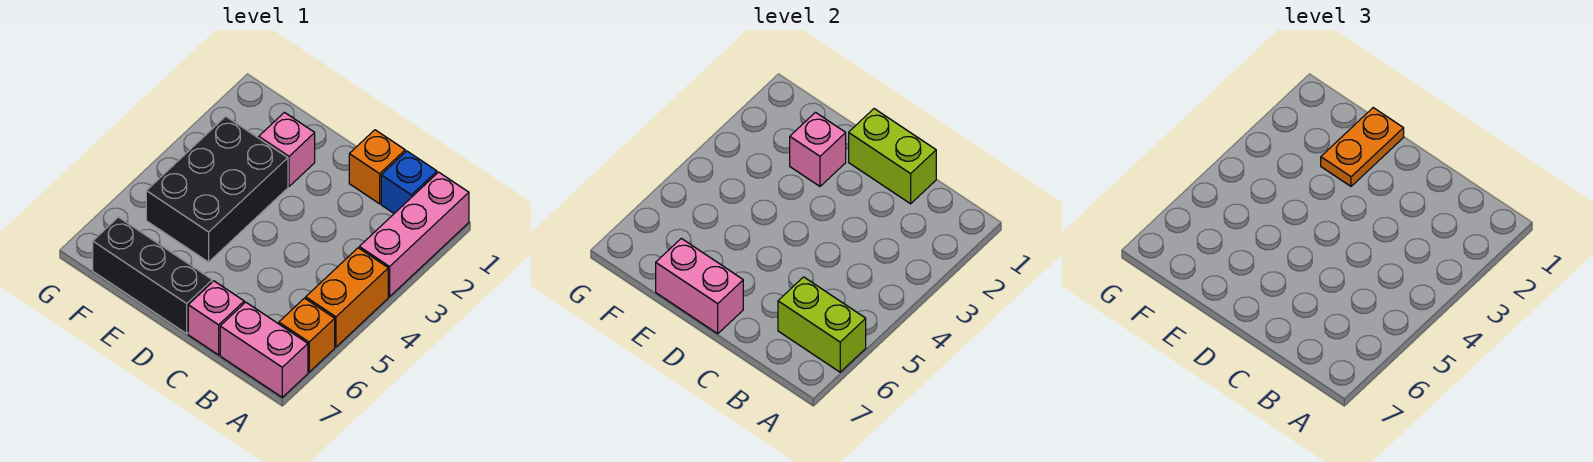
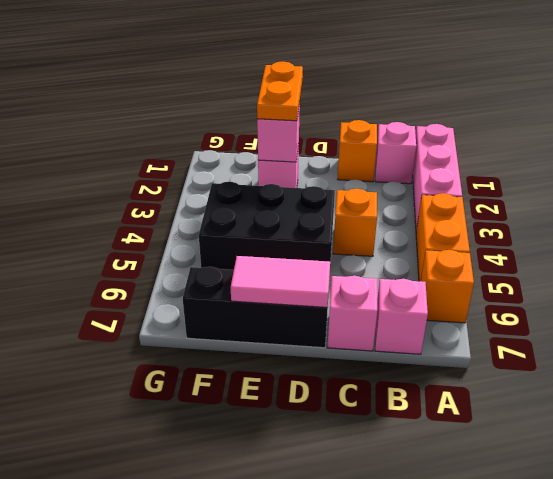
lime brick A6:B6 level 2 -> none
pink brick A7:B7 level 1 -> pink brick B7 level 1
blue brick B1 level 1 -> pink brick B1 level 1
lime brick C1:D1 level 2 -> none
none -> orange brick C4 level 1
pink brick D7:E7 level 2 -> pink tile D7:E7 level 2
black brick E3:F5 level 1 -> black brick D4:F5 level 1

